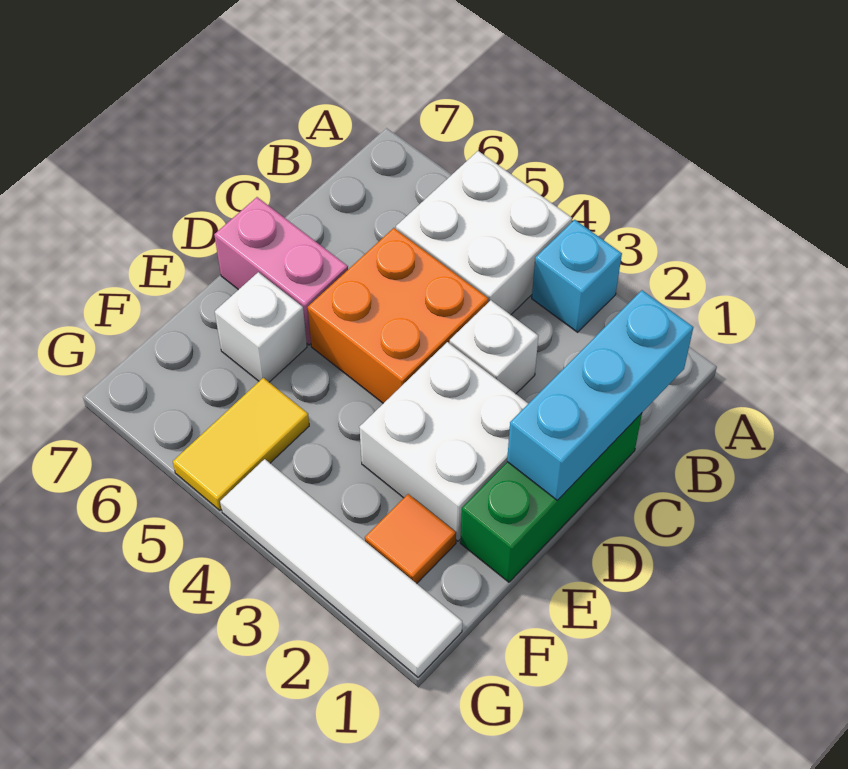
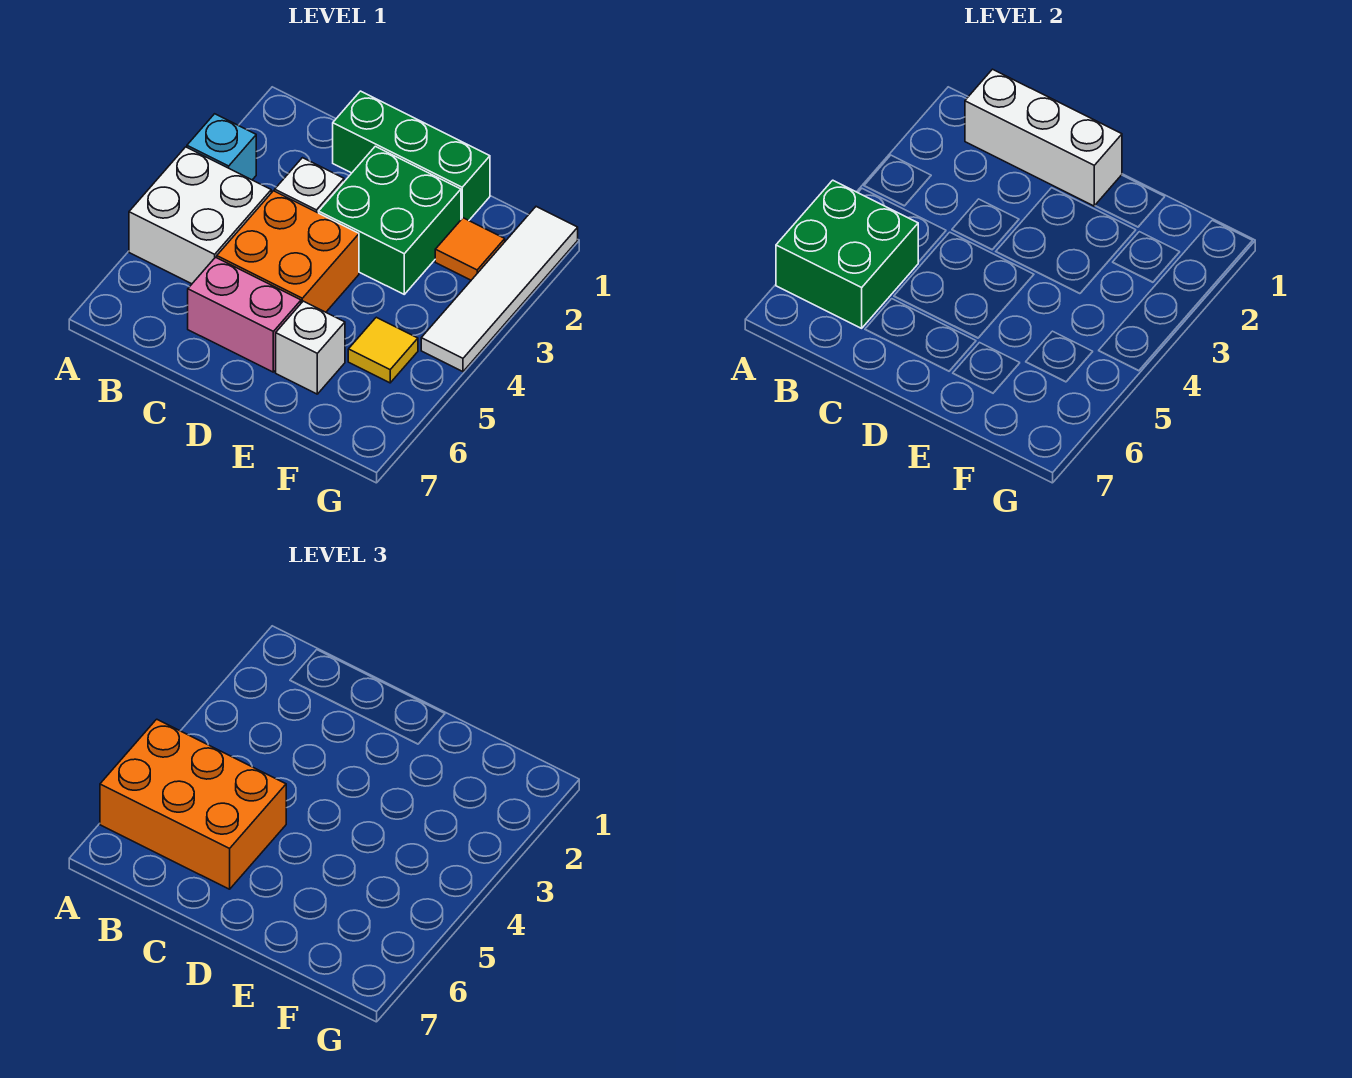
none -> green brick A5:B6 level 2
none -> orange brick A5:C6 level 3
cyan brick B1:D1 level 2 -> white brick B1:D1 level 2
white brick D2:E3 level 1 -> green brick D2:E3 level 1
pink brick D6:D7 level 1 -> pink brick C6:D6 level 1
yellow tile F5:G5 level 1 -> yellow tile F5 level 1

